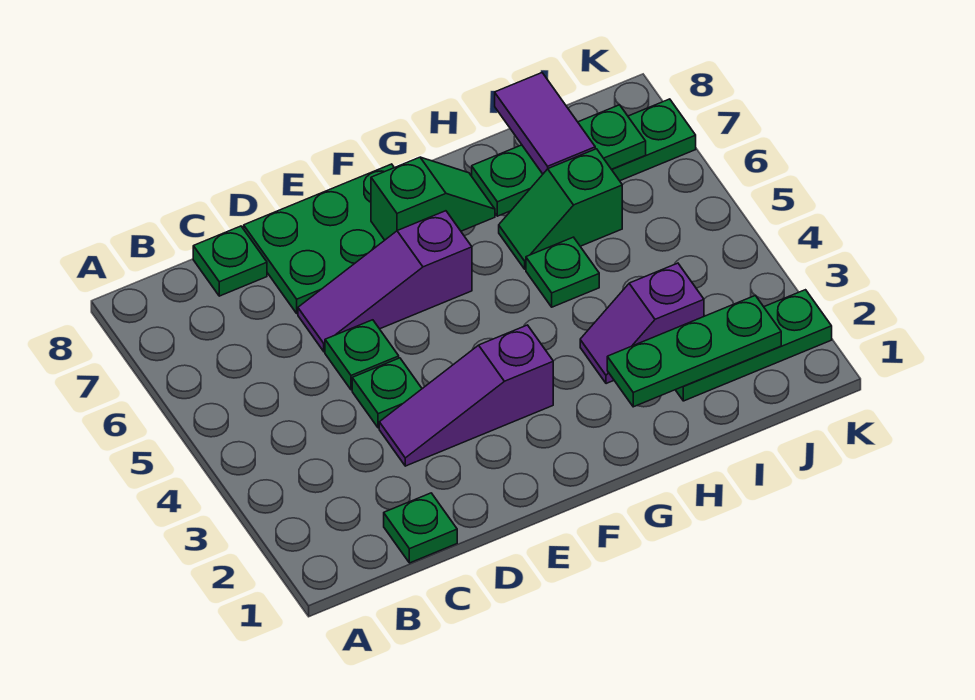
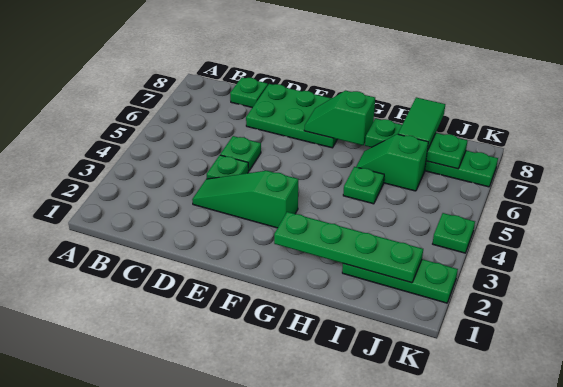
green plate C1 level 1 -> green plate K4 level 1
purple slope D3:F3 level 1 top F -> green slope D3:F3 level 1 top F
purple slope D6:F6 level 1 top F -> none
green slope F7:G7 level 2 top F -> green slope F7:G7 level 2 top G
green plate H2:J2 level 2 -> green plate G2:J2 level 2
purple slope H3:I3 level 1 top I -> none
purple tile I7:I8 level 3 -> green tile I7:I8 level 3

